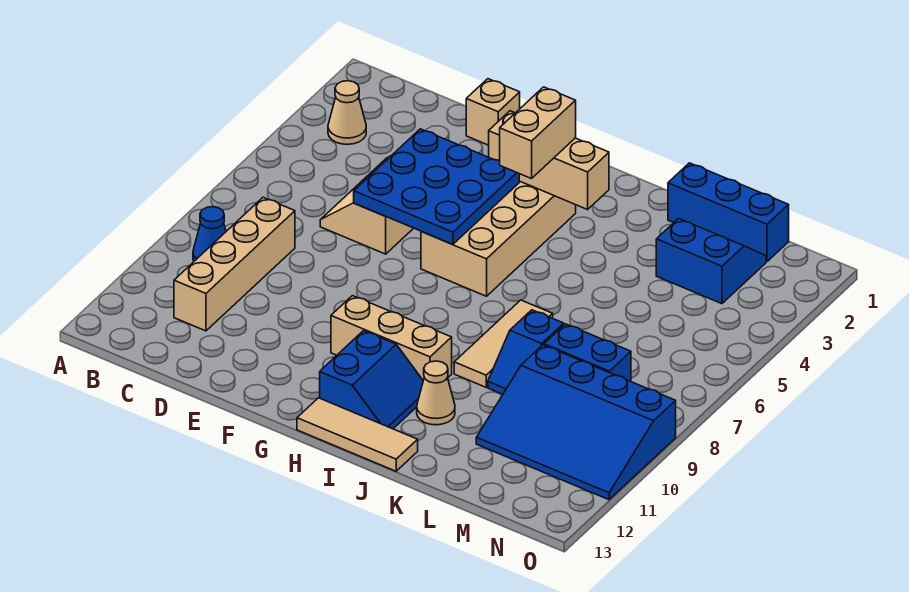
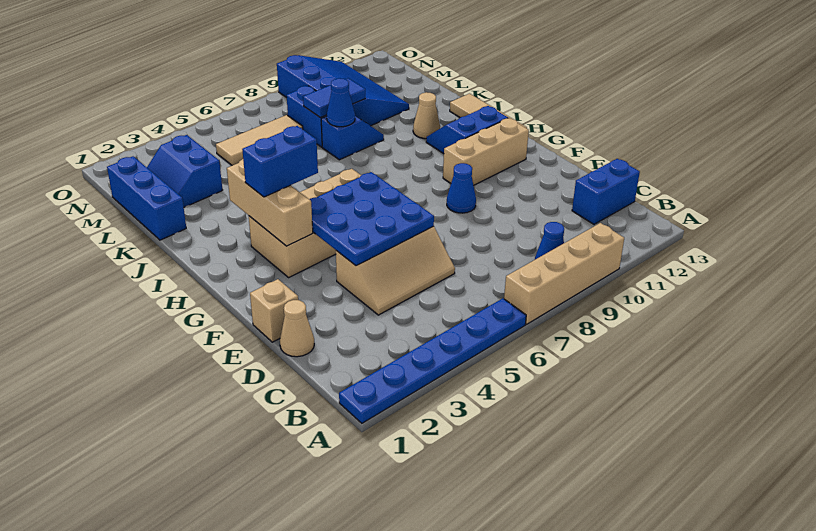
none -> blue plate A1:A6 level 1
tan cone B3 level 1 -> tan cone D1 level 1
tan brick C8:C11 level 1 -> tan brick A7:A10 level 1
none -> blue brick C12:C13 level 1
none -> blue cone F9 level 1
tan brick G10:I10 level 1 -> tan brick G10:G12 level 1
tan brick H3:H4 level 3 -> blue brick H3:H4 level 3
tan tile J7:J9 level 1 -> tan tile M5:M7 level 1
none -> blue cone K8 level 2
none -> blue tile L8:L9 level 2

